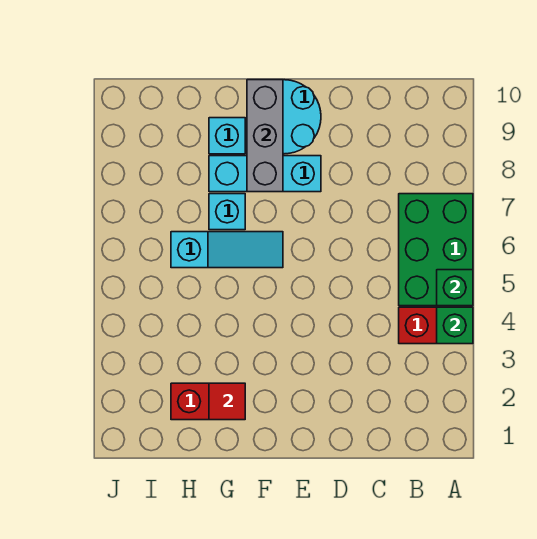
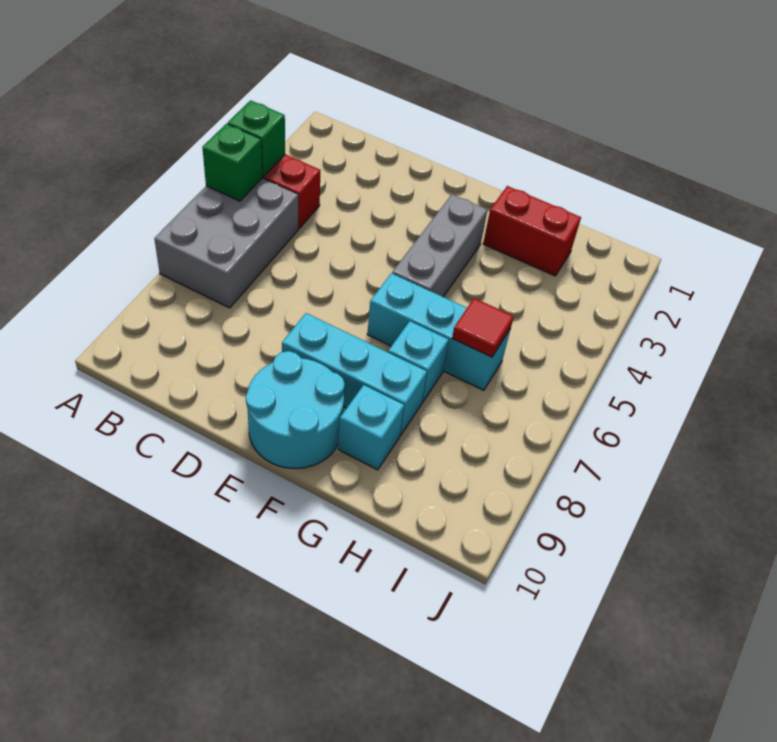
green brick A5:B7 level 1 -> grey brick A5:B7 level 1
cyan slope F6:H6 level 1 top H -> cyan brick F6:H6 level 1
grey brick F8:F10 level 2 -> grey brick F3:F5 level 1
red tile G2 level 2 -> red tile H6 level 2

